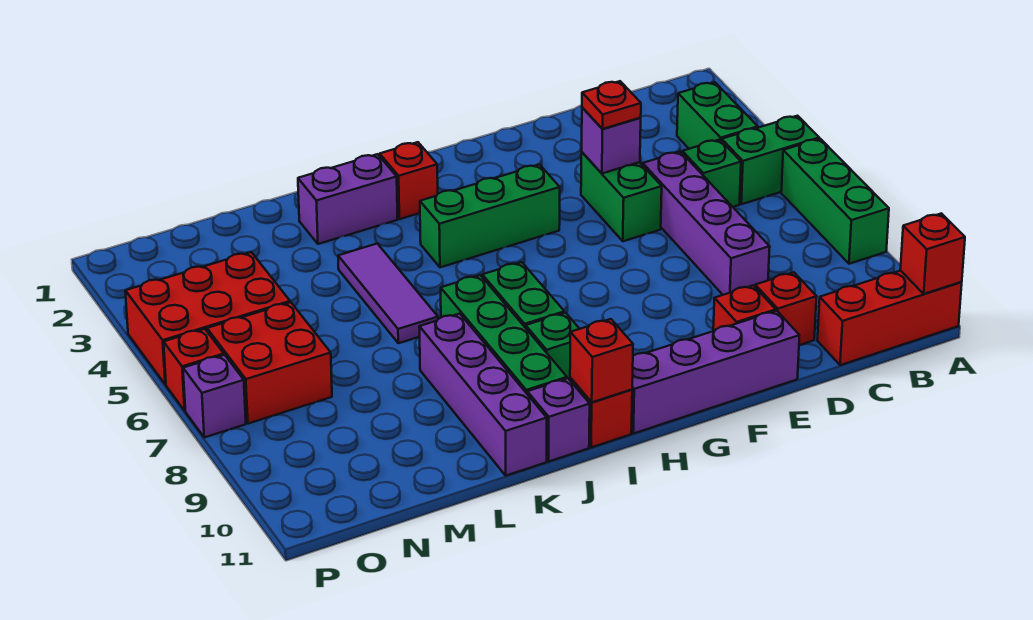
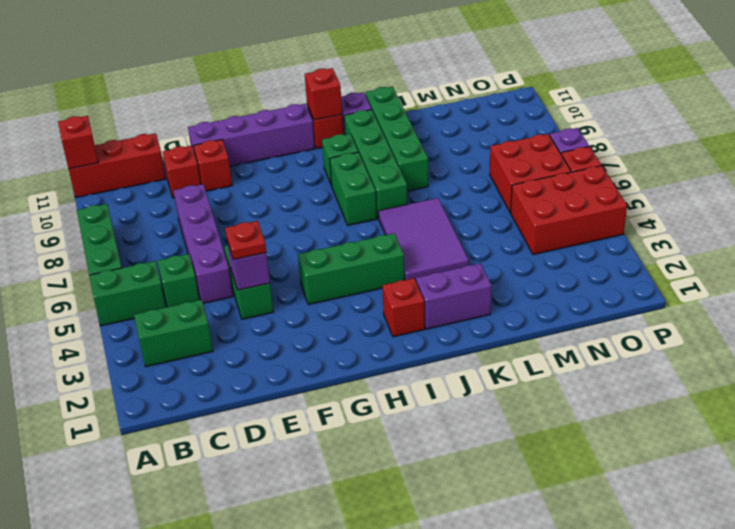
green brick B3:B4 level 1 -> green brick B3:C3 level 1
purple tile K4:K6 level 1 -> purple tile J4:K6 level 1
purple brick K8:K11 level 1 -> green brick K8:K11 level 1

